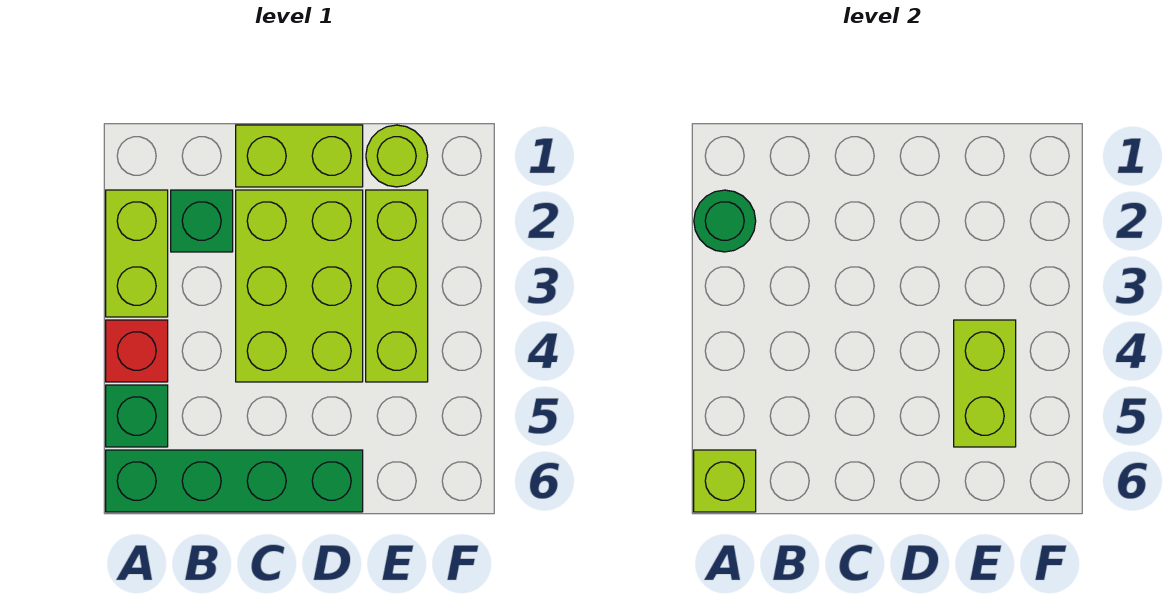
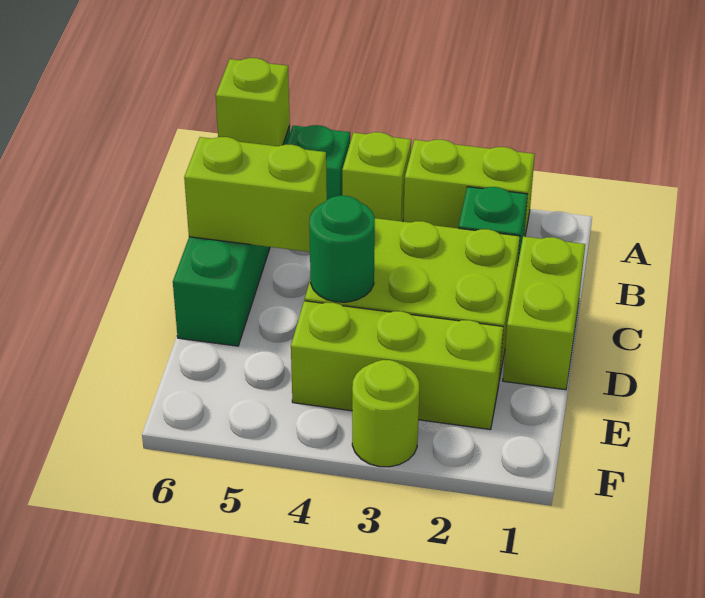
green round brick A2 level 2 -> green round brick D4 level 2
red brick A4 level 1 -> lime brick A4 level 1
lime round brick E1 level 1 -> lime round brick F3 level 1
lime brick E4:E5 level 2 -> lime brick C5:C6 level 2

